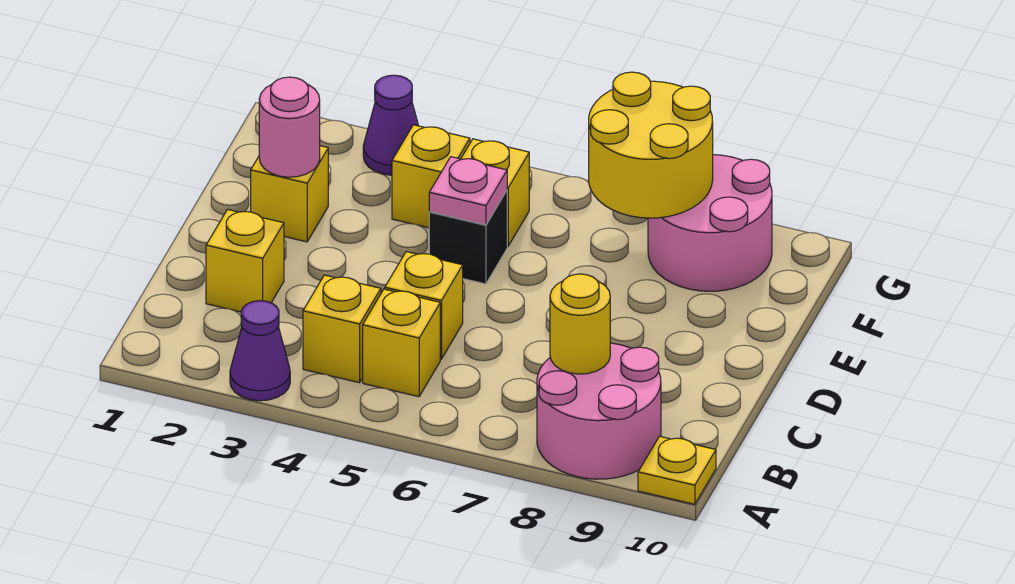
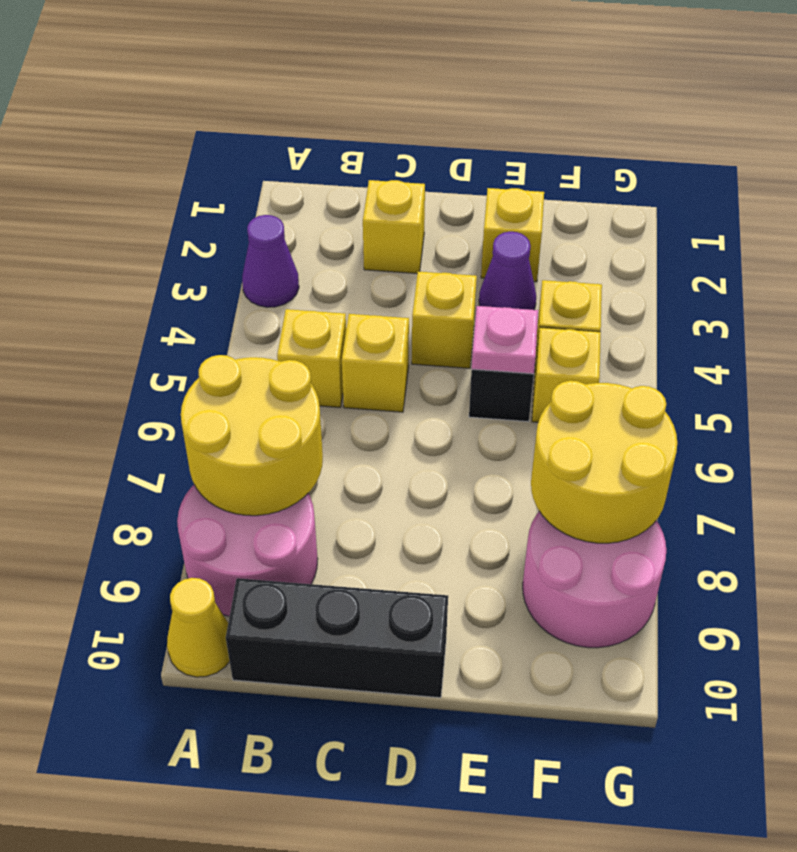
yellow plate A10 level 1 -> yellow cone A10 level 1
yellow brick B4 level 1 -> yellow brick D4 level 1
yellow round brick B8 level 2 -> yellow round brick A7:B8 level 2
none -> black brick B10:D10 level 1
pink round brick E2 level 2 -> none
purple cone G3 level 1 -> purple cone E3 level 1

